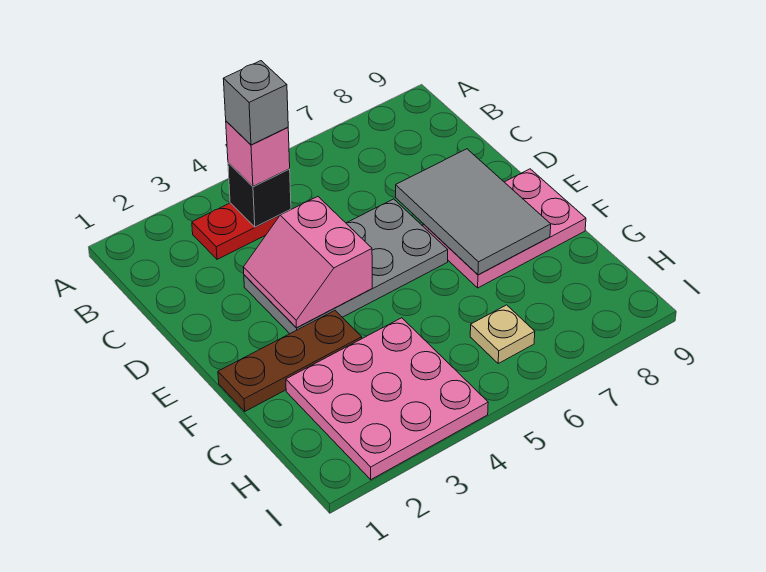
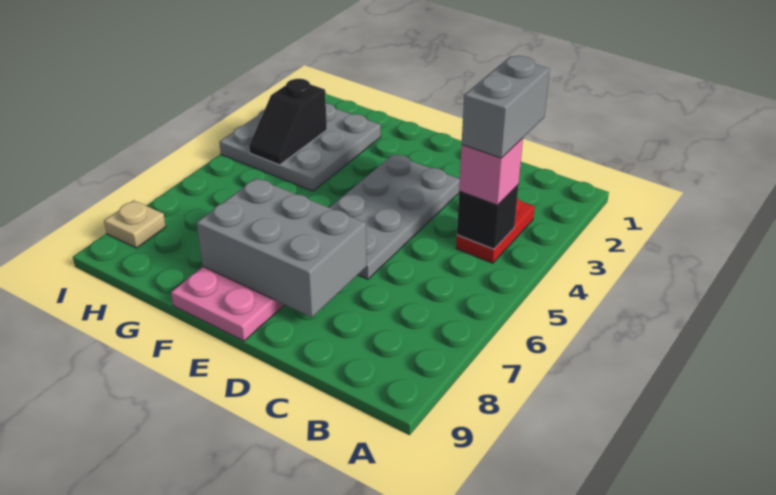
grey brick B4 level 4 -> grey brick B3:B4 level 4
pink slope D3:E4 level 2 top 4 -> none
grey tile D7:F8 level 2 -> grey brick D7:F8 level 2
brown plate F1:F3 level 1 -> none
pink plate G2:I4 level 1 -> grey plate G2:I4 level 1
none -> black slope H3:H4 level 2 top 3
tan plate H6 level 1 -> tan plate I8 level 1

